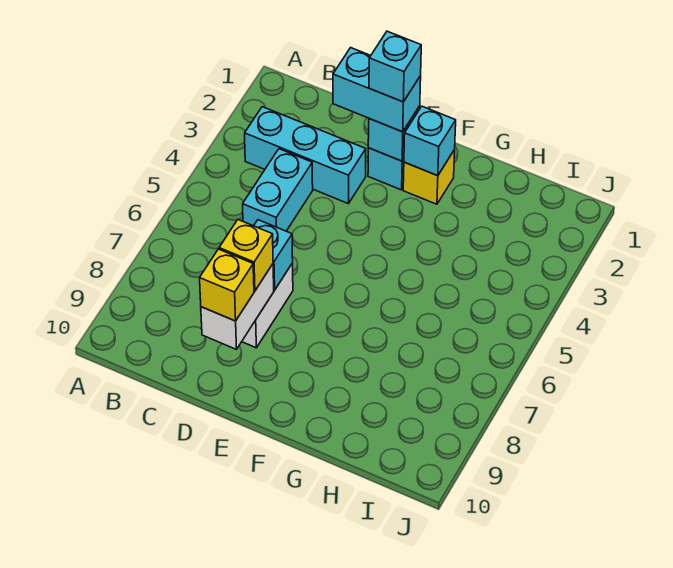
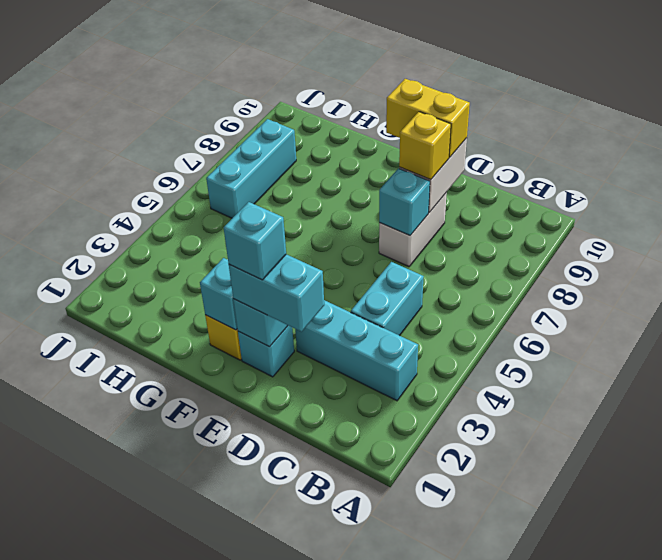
yellow brick D9 level 3 -> yellow brick D9:E9 level 3
none -> cyan brick I6:I8 level 1

